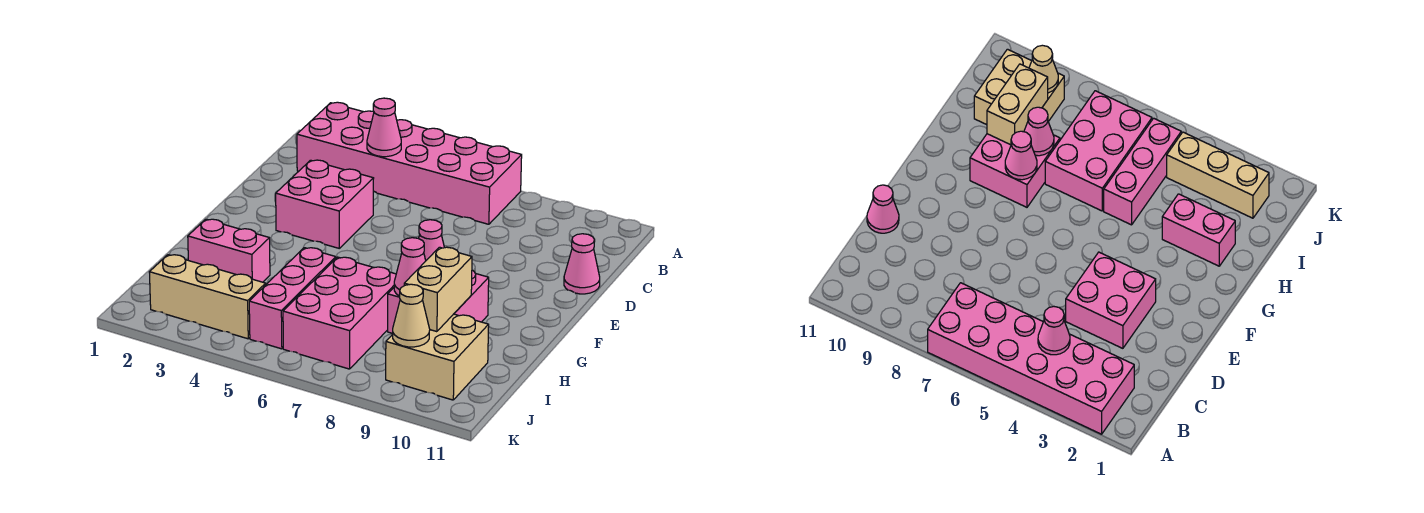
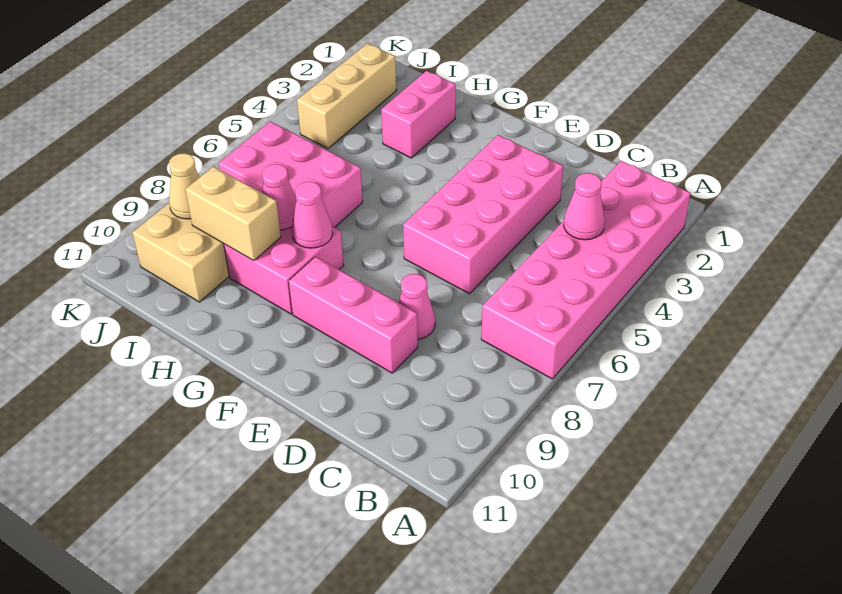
pink brick D3:E4 level 1 -> pink brick D3:E6 level 1
pink cone D11 level 1 -> pink cone D8 level 1
pink brick H5:J5 level 1 -> pink brick D9:F9 level 1

